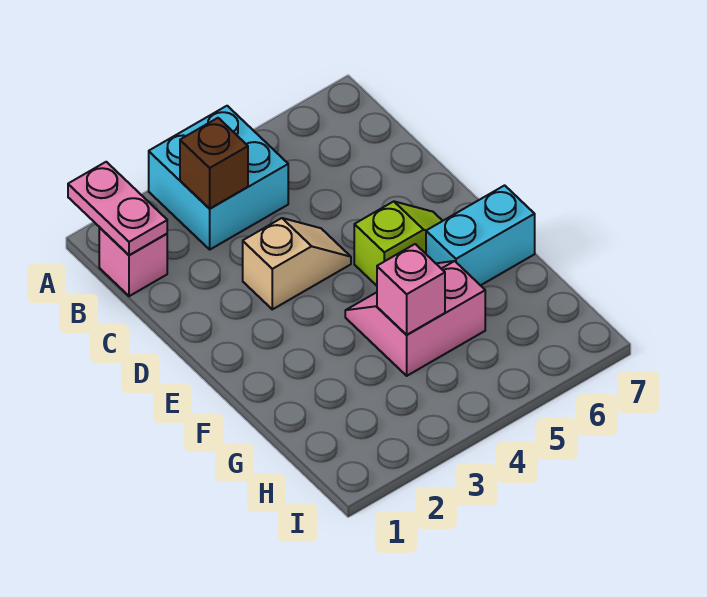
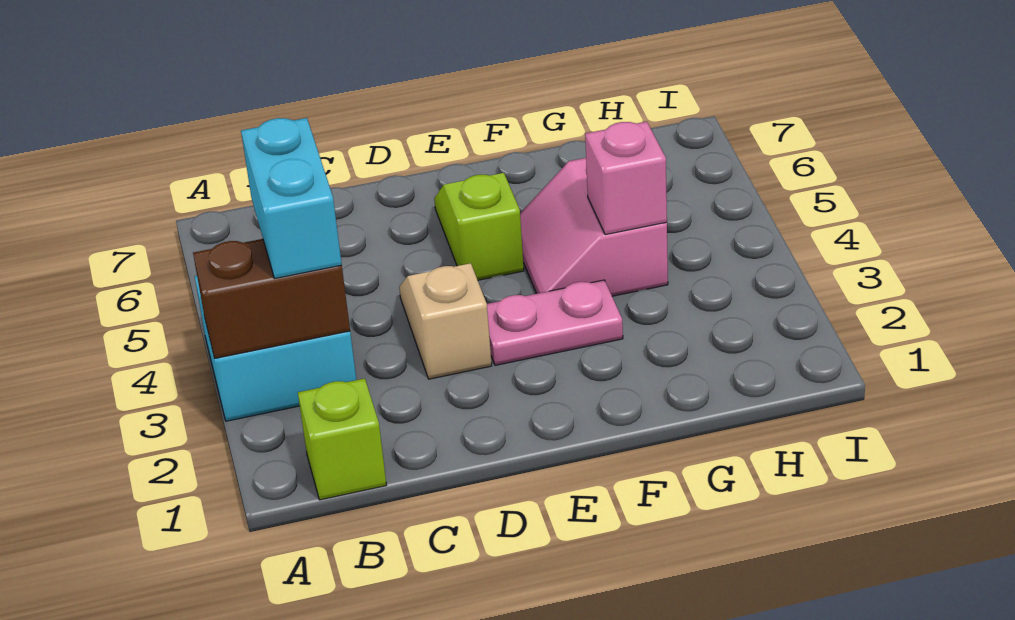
pink plate A1:B1 level 2 -> pink plate E3:F3 level 1
pink brick B1 level 1 -> lime brick B1 level 1
brown brick B3 level 2 -> brown brick A3:B3 level 2
cyan brick F6:F7 level 1 -> cyan brick B3:B4 level 3

